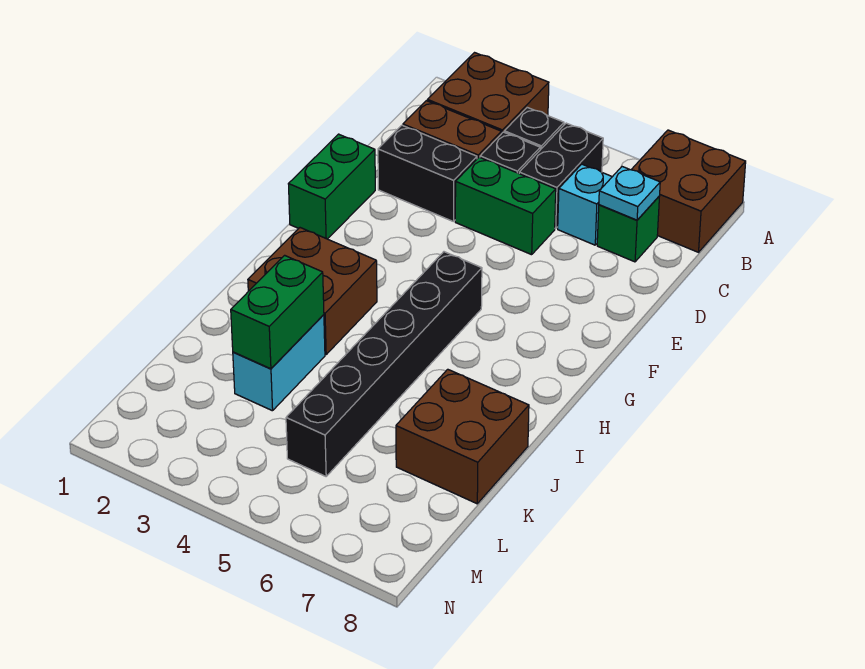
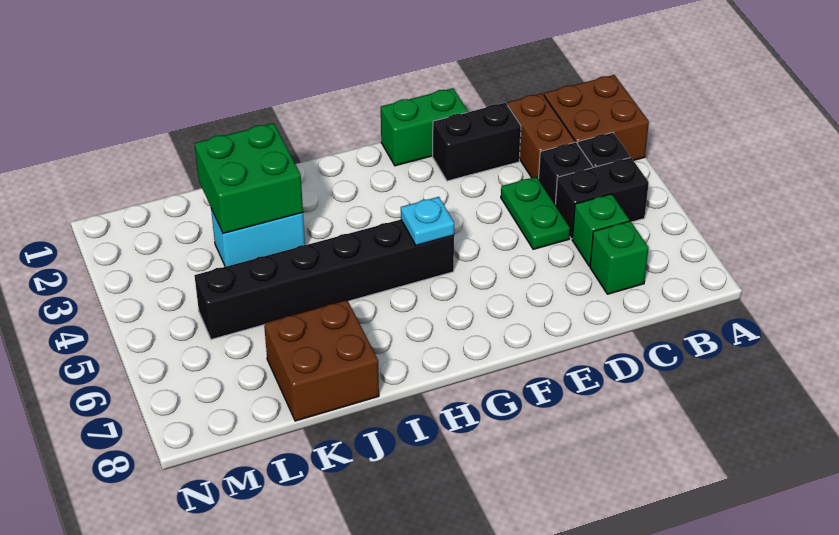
brown brick A7:B8 level 1 -> none
cyan brick C6 level 1 -> green brick C6 level 1
cyan plate C7 level 2 -> cyan plate G5 level 2
black brick D2:D3 level 1 -> black brick D2:E2 level 1
green brick D4:D5 level 1 -> green plate D4:D5 level 1
brown brick H2:I3 level 1 -> none
green brick J3:K3 level 2 -> green brick J2:K3 level 2

